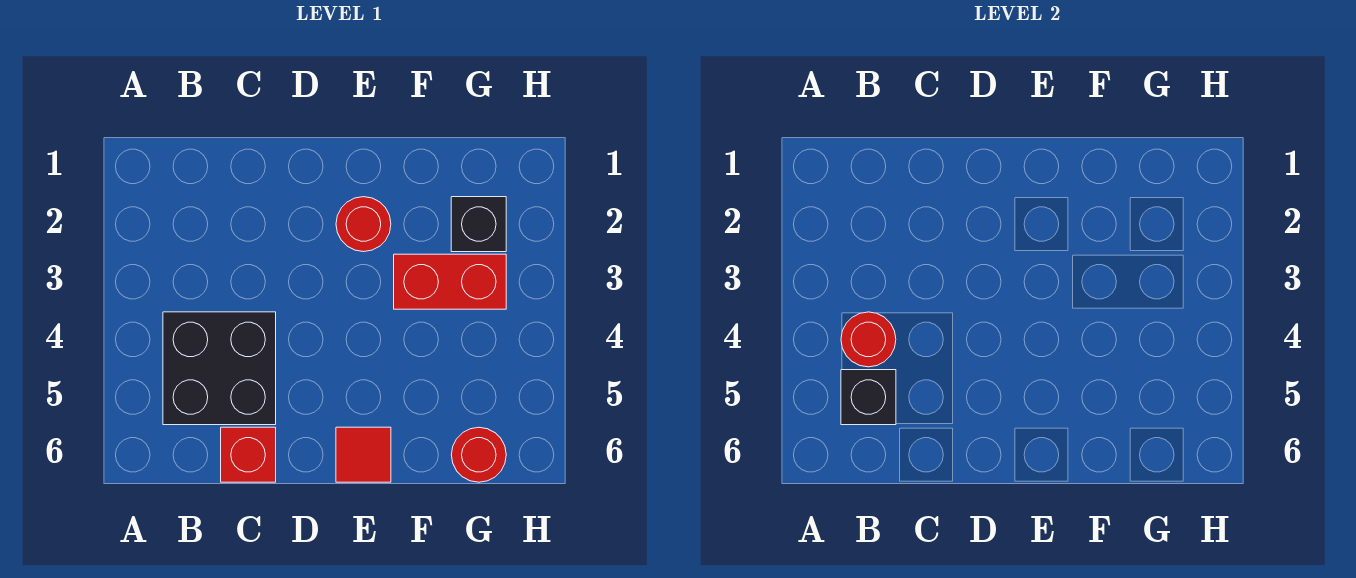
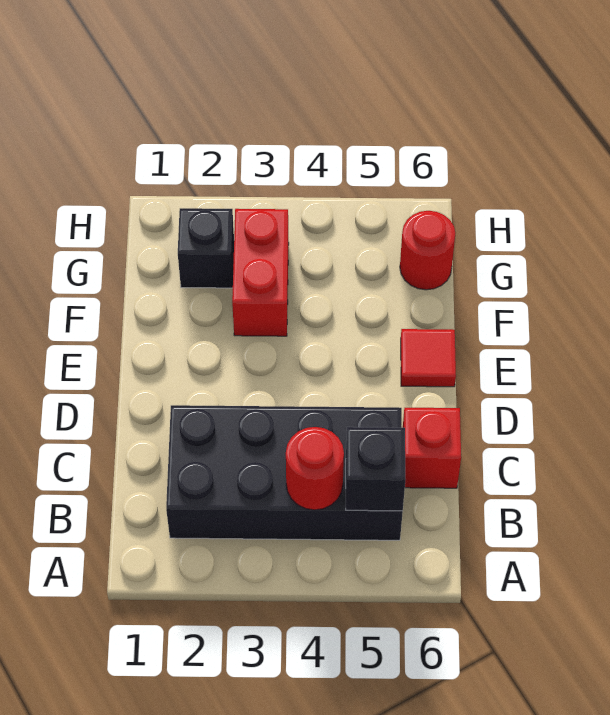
black brick B4:C5 level 1 -> black brick B2:C5 level 1
red round brick E2 level 1 -> none

